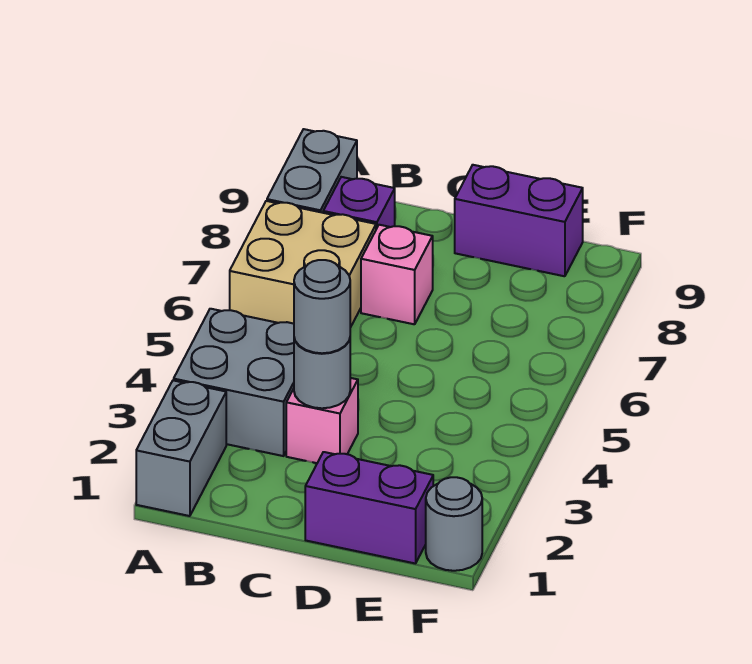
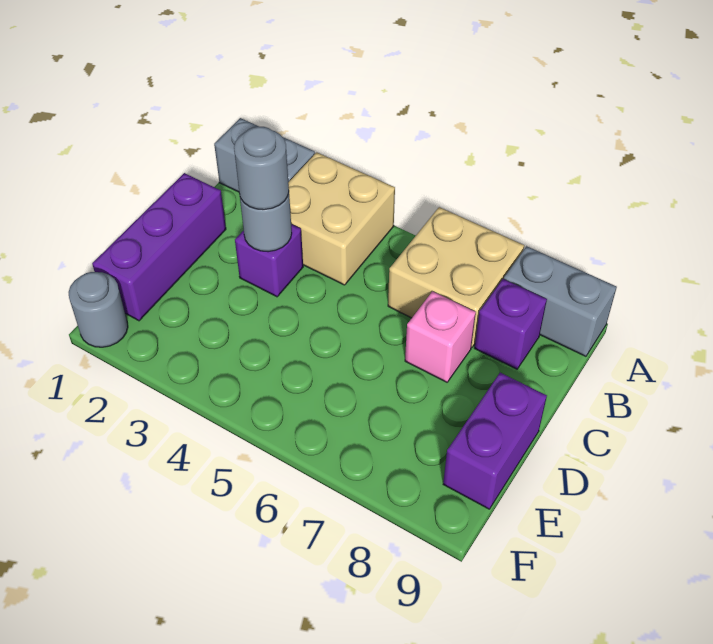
grey brick A3:B4 level 1 -> tan brick A3:B4 level 1
pink brick C3 level 1 -> purple brick C3 level 1
purple brick D1:E1 level 1 -> purple brick C1:E1 level 1

